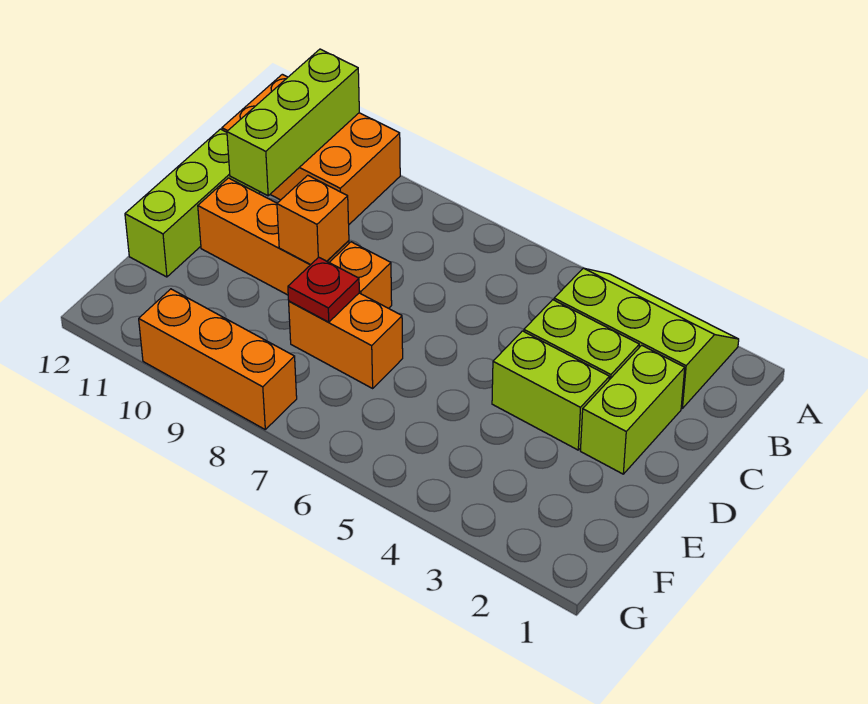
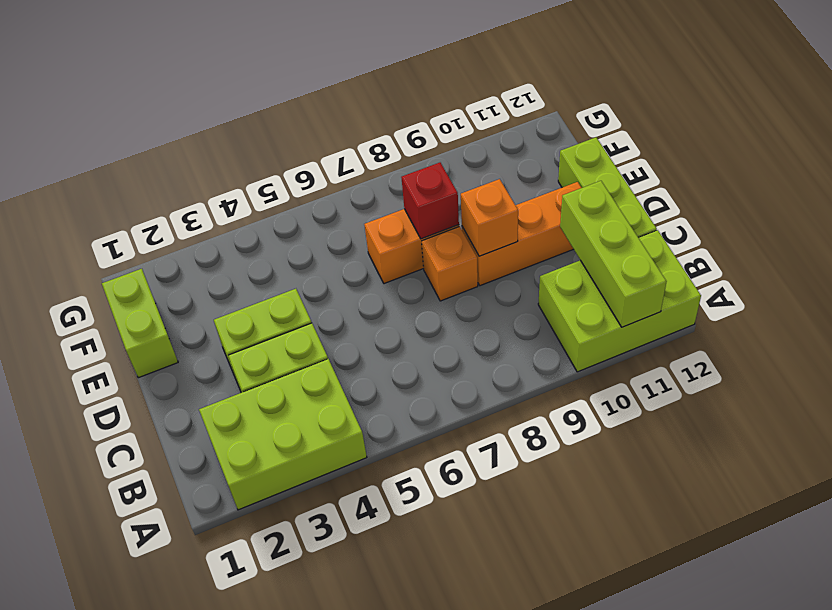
lime slope A2:B4 level 1 top B -> lime brick A2:B4 level 1
orange brick A10:B12 level 1 -> lime brick A10:B12 level 1
lime brick C2:D2 level 1 -> lime brick E1:F1 level 1
red plate E8 level 2 -> red brick E8 level 2
orange brick G8:G10 level 1 -> none

